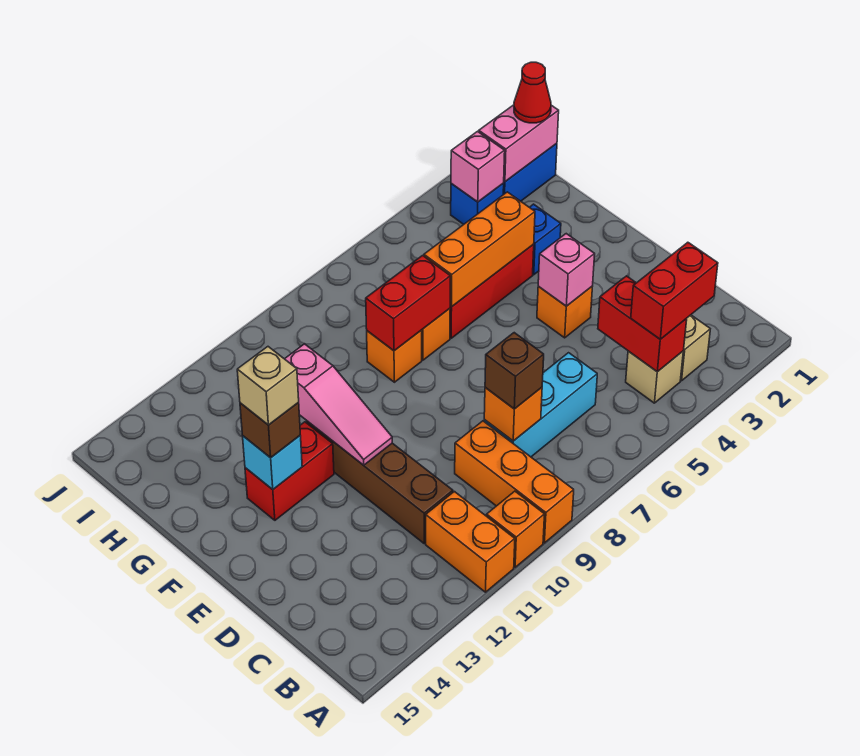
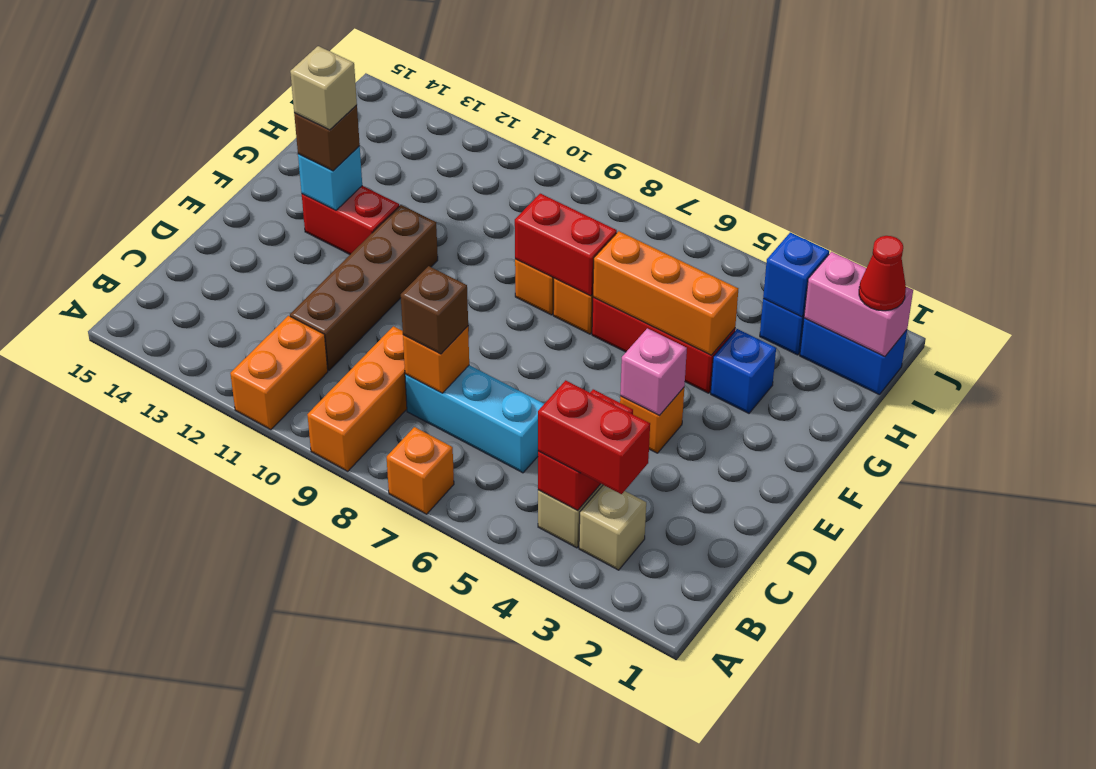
orange brick A10 level 1 -> orange brick A7 level 1
pink slope E11:G11 level 2 top G -> none
pink brick I3 level 2 -> blue brick I3 level 2

